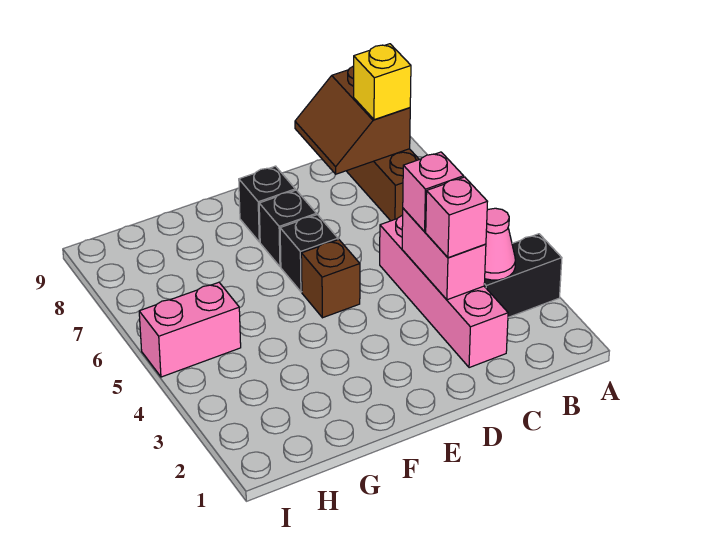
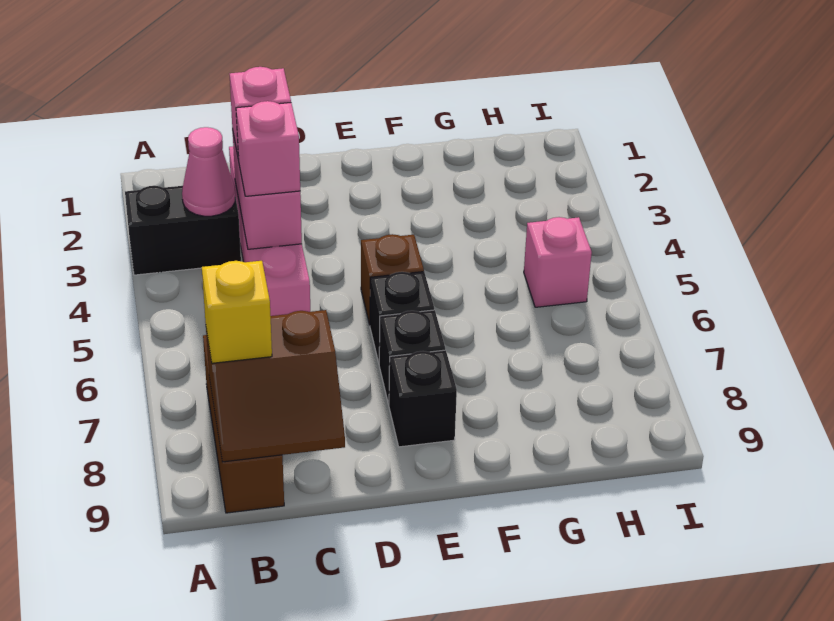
brown slope B8:C9 level 2 top B -> brown slope B8:C9 level 2 top 8
pink brick H5:I5 level 1 -> pink brick H5 level 1

